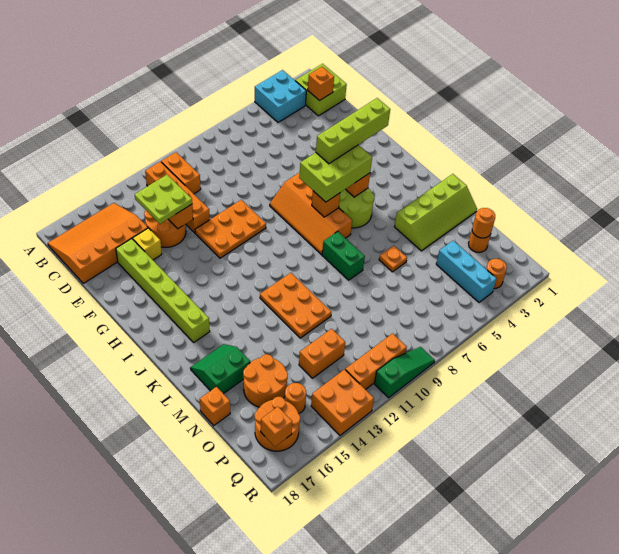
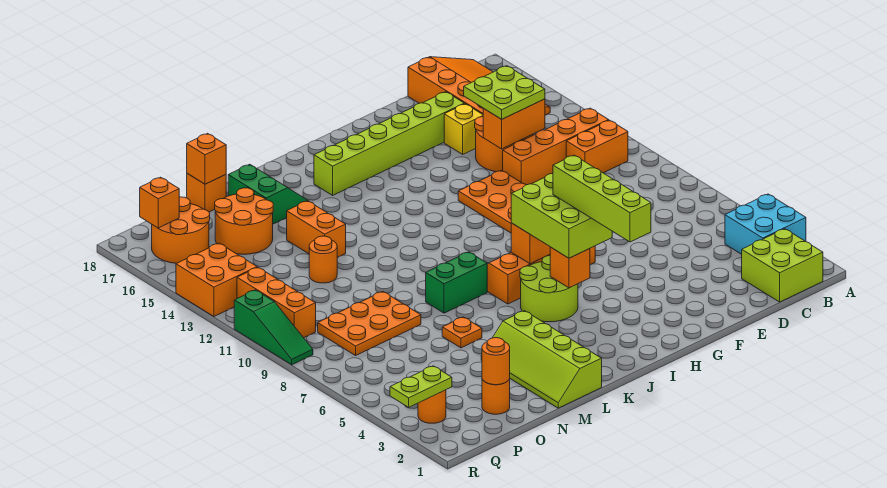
orange brick C2 level 2 -> orange brick N18 level 2
orange plate K11:M12 level 1 -> orange plate N8:P9 level 1
cyan brick O4:Q4 level 1 -> none
orange brick O12:O13 level 1 -> orange brick M13:M14 level 1
orange round brick P15 level 1 -> orange round brick N12 level 1
none -> lime plate Q3:R3 level 2

